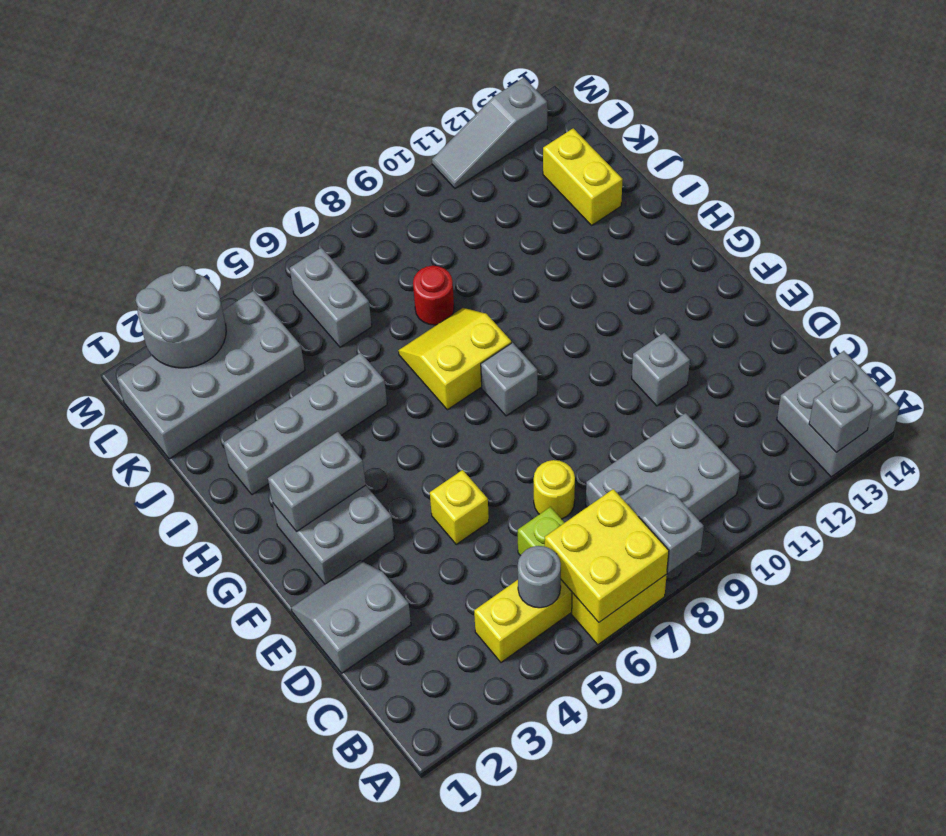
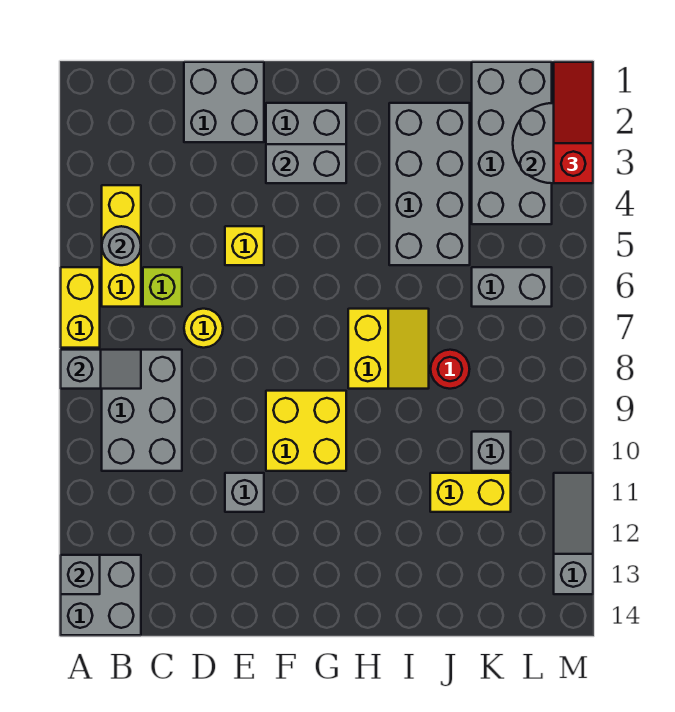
yellow brick A6:B7 level 2 -> yellow brick F9:G10 level 1
grey slope D1:E2 level 1 top D -> grey brick D1:E2 level 1
grey brick G2:G3 level 2 -> grey brick F3:G3 level 2
grey brick G8 level 1 -> grey brick K10 level 1
grey brick I2:I5 level 1 -> grey brick I2:J5 level 1
yellow brick J13:K13 level 1 -> yellow brick J11:K11 level 1
none -> red slope M1:M3 level 3 top 3

